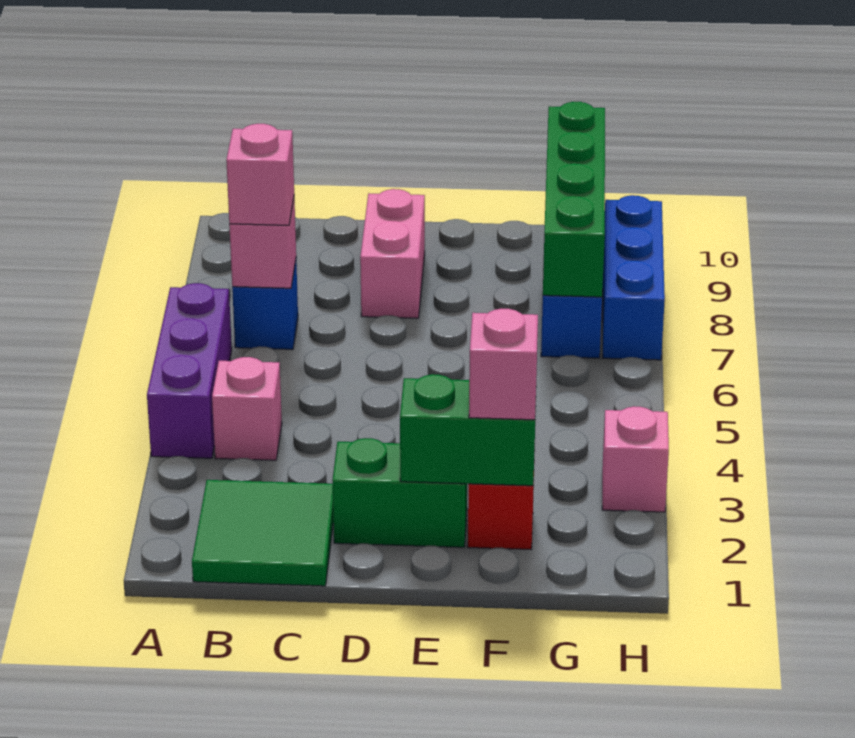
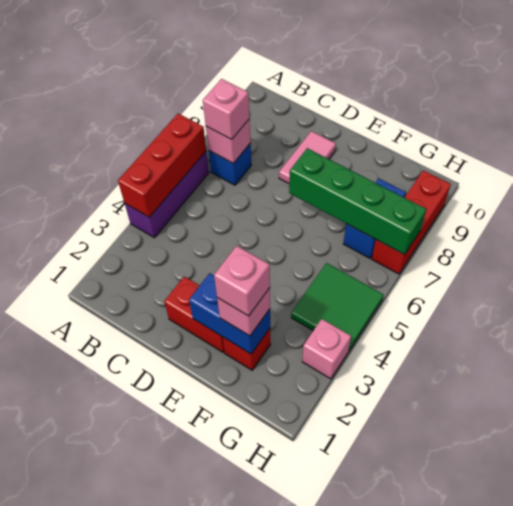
none -> red brick A4:A6 level 2
green tile B1:C2 level 1 -> green tile G4:H5 level 1
pink brick B4 level 1 -> pink brick F2 level 4
green brick D2:E2 level 1 -> red brick D2:E2 level 1
pink brick D8:D9 level 1 -> pink tile D8:D9 level 1
green brick E2:F2 level 2 -> blue brick E2:F2 level 2
green brick G7:G10 level 2 -> green brick E7:H7 level 2
blue brick H7:H9 level 1 -> red brick H7:H9 level 1

